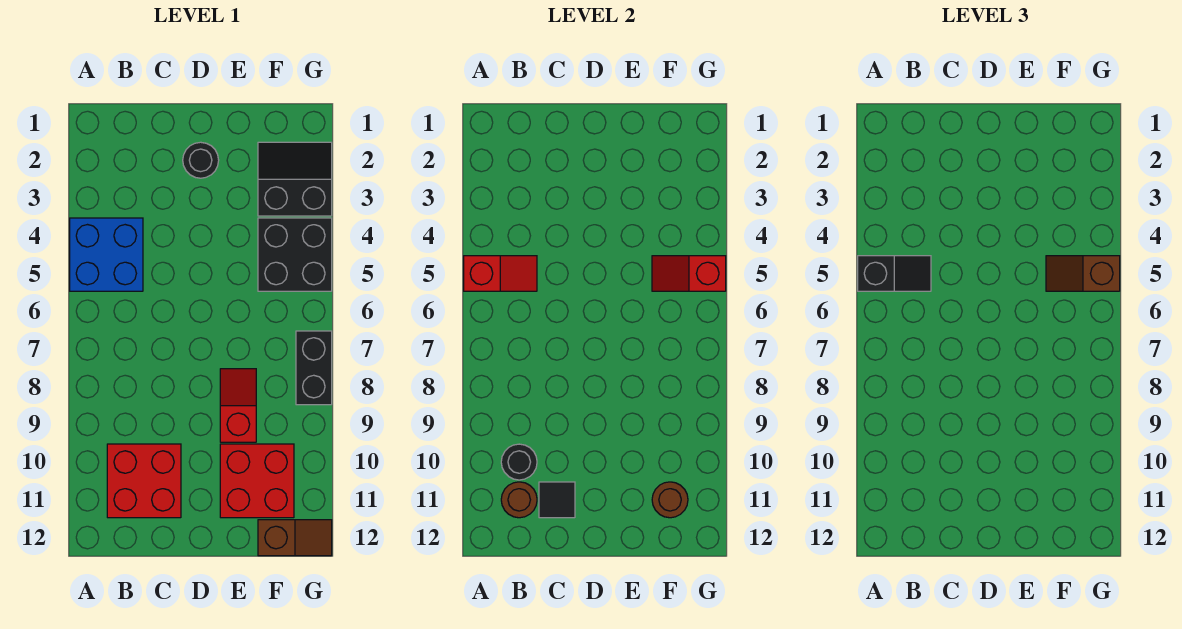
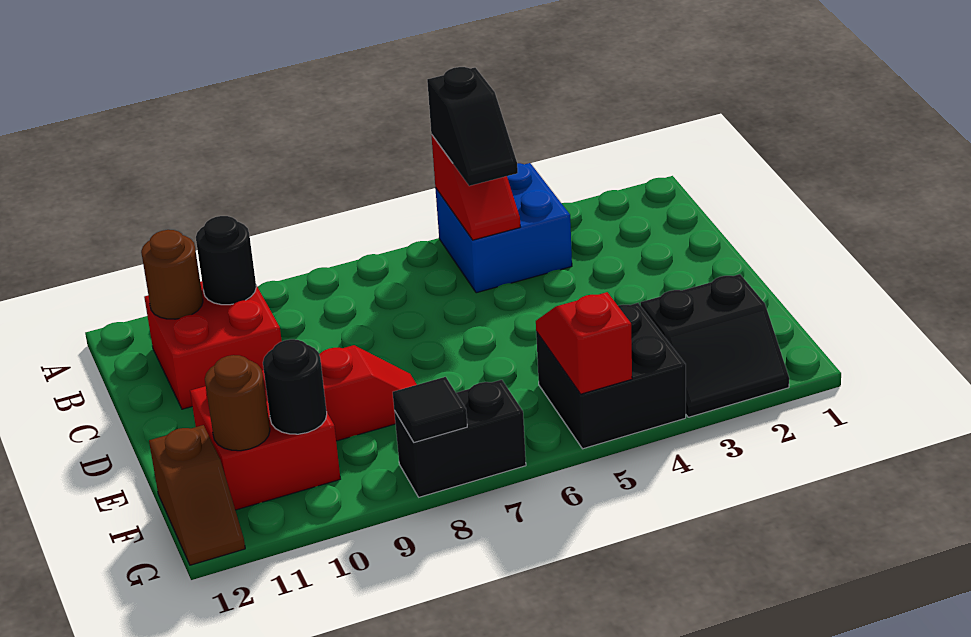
black tile C11 level 2 -> black tile G8 level 2
black round brick D2 level 1 -> black round brick F10 level 2
black slope F2:G3 level 1 top 3 -> black slope F2:G3 level 1 top F
brown slope F5:G5 level 3 top G -> none

